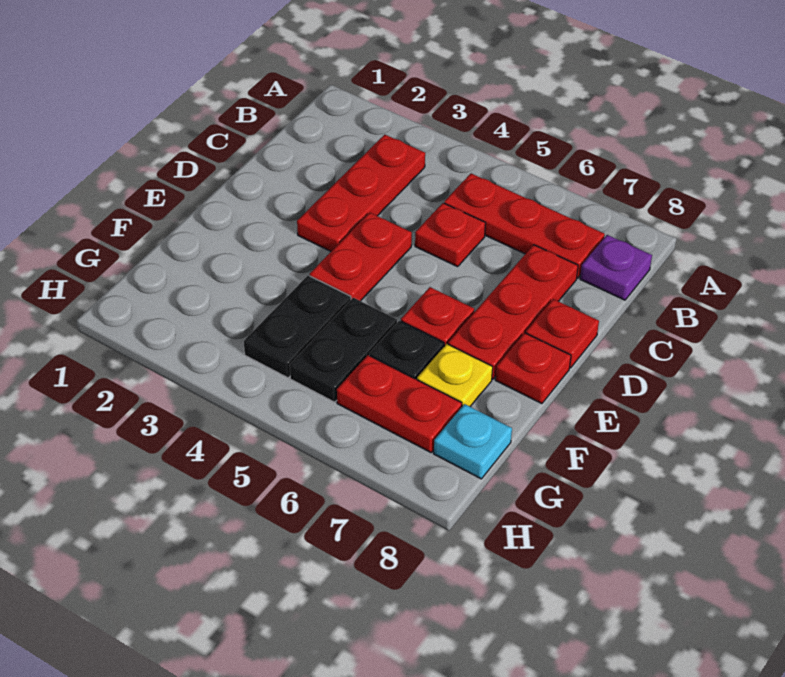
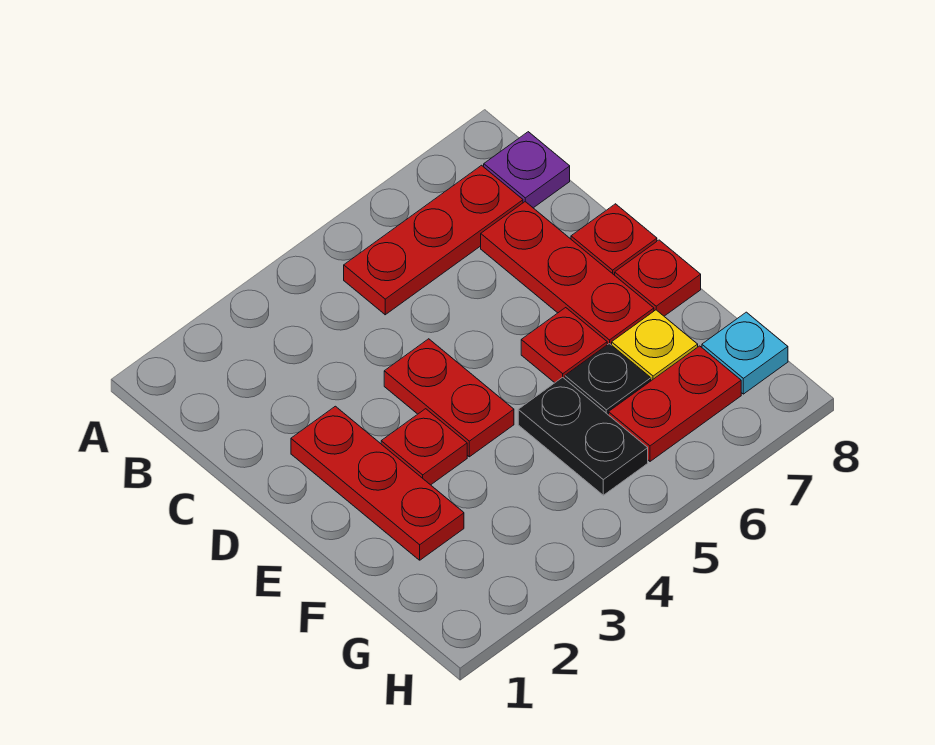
red plate B3:D3 level 1 -> red plate D2:F2 level 1
red plate C5 level 1 -> red plate E3 level 1
black plate F4:G4 level 1 -> none

